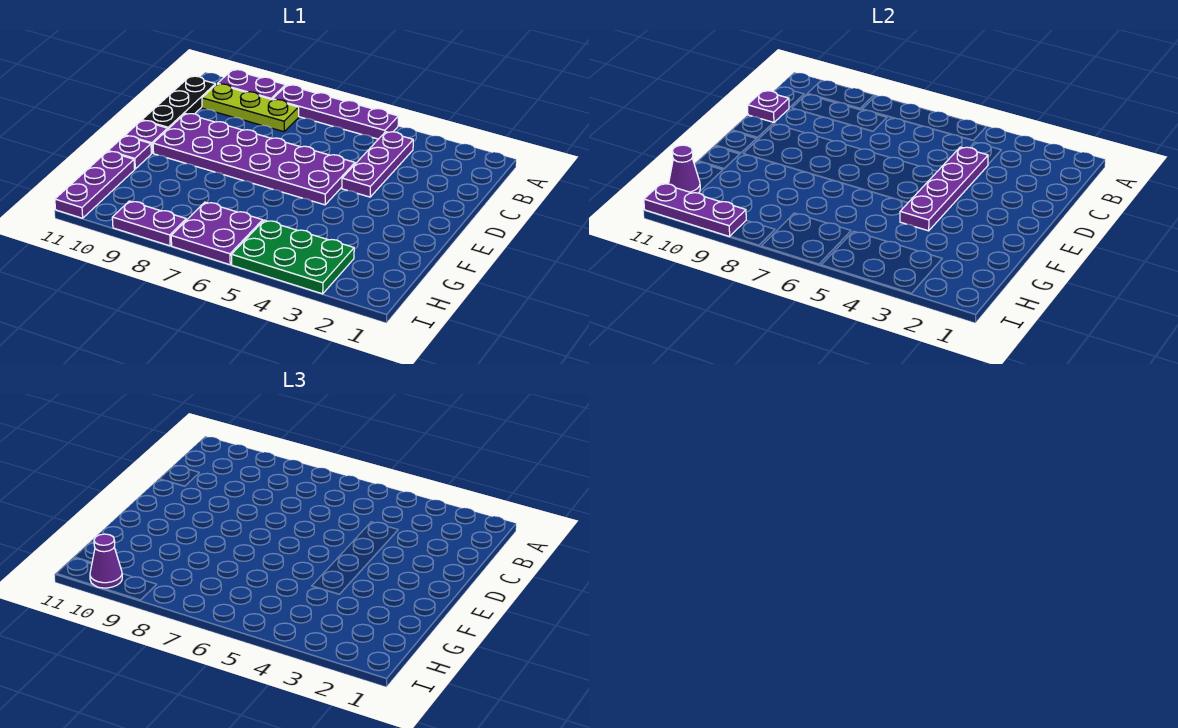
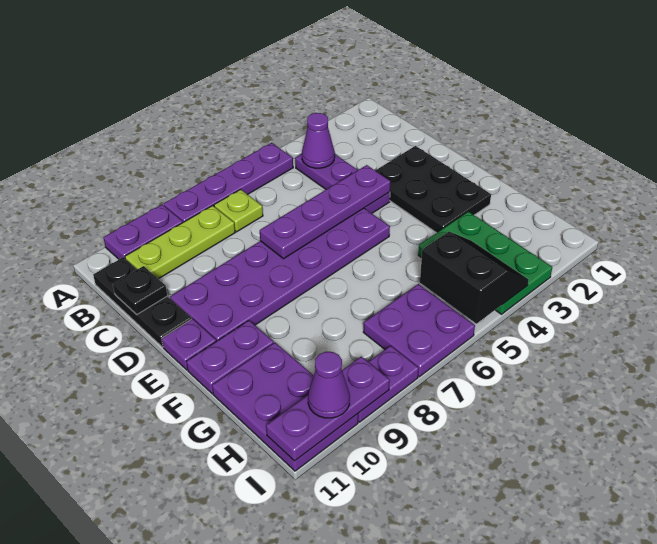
none -> lime plate B7 level 1
purple plate C4:F4 level 2 -> purple plate D4:D7 level 2
purple plate C11 level 2 -> black plate C11 level 2
none -> black plate D2:F3 level 1
purple plate F11 level 1 -> purple plate F10:F11 level 1
purple plate G11:I11 level 1 -> purple plate G10:I11 level 1
green plate H3:I5 level 1 -> green plate G3:I4 level 1
none -> black slope H4:I5 level 2 top 5
purple cone H11 level 2 -> purple cone B4 level 2

